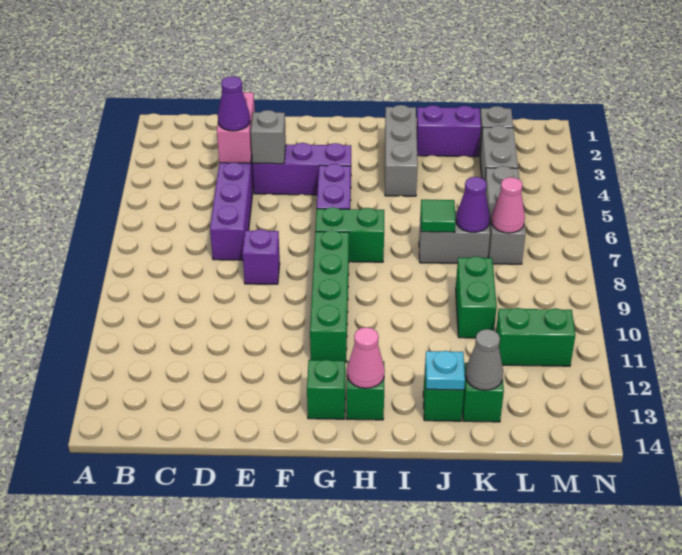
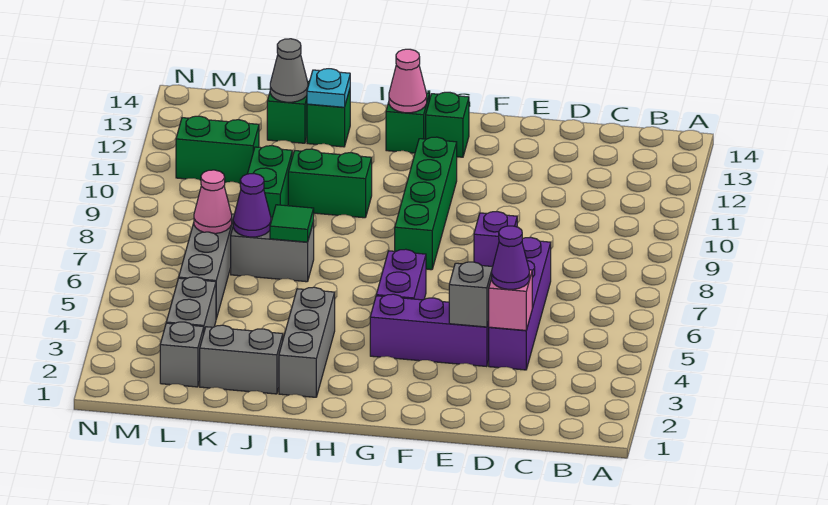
pink brick D3:D4 level 2 -> pink brick D4 level 2
green brick G7:H7 level 1 -> green brick I10:J10 level 1
purple brick J2:K2 level 1 -> grey brick J2:K2 level 1

